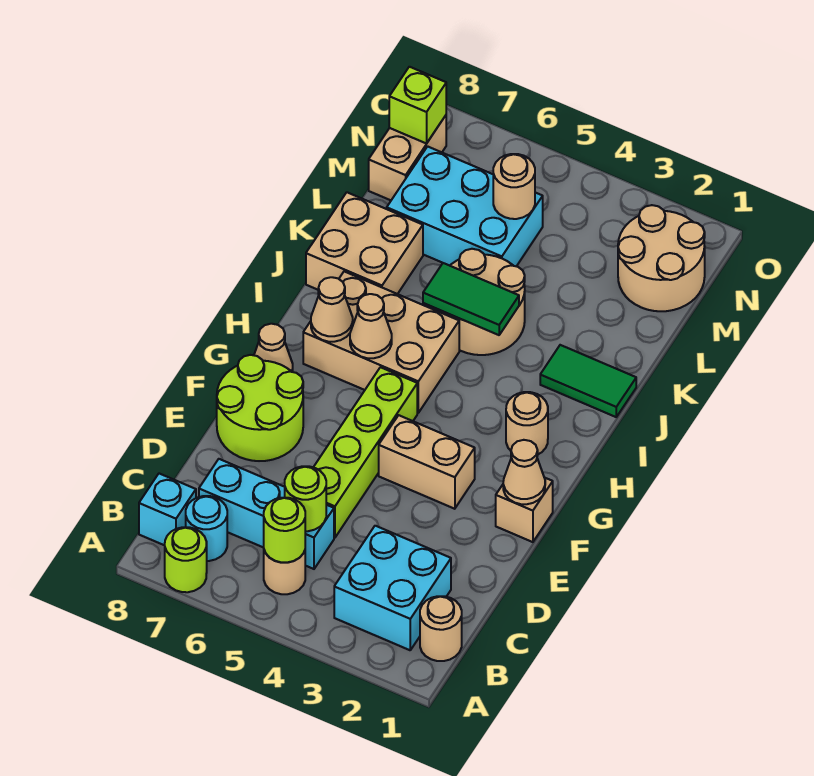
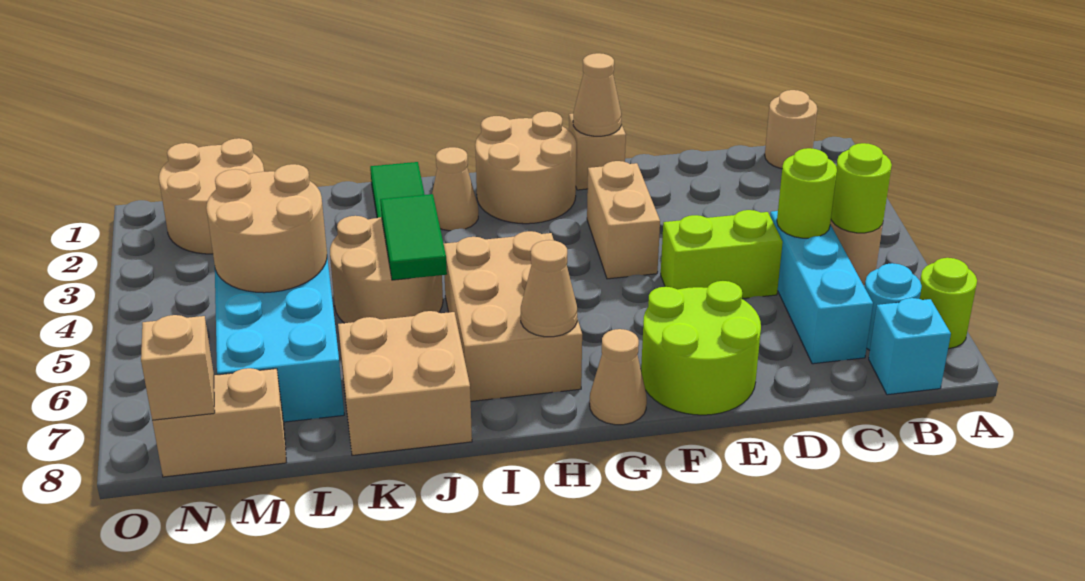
cyan brick B2:C3 level 1 -> none
lime brick D5:G5 level 1 -> lime brick D5:E5 level 1
tan round brick H2 level 1 -> tan round brick G1:H2 level 1
tan cone H6 level 2 -> tan cone I2 level 1
tan round brick M5 level 2 -> tan round brick L4:M5 level 2
lime brick N8 level 2 -> tan brick N8 level 2

